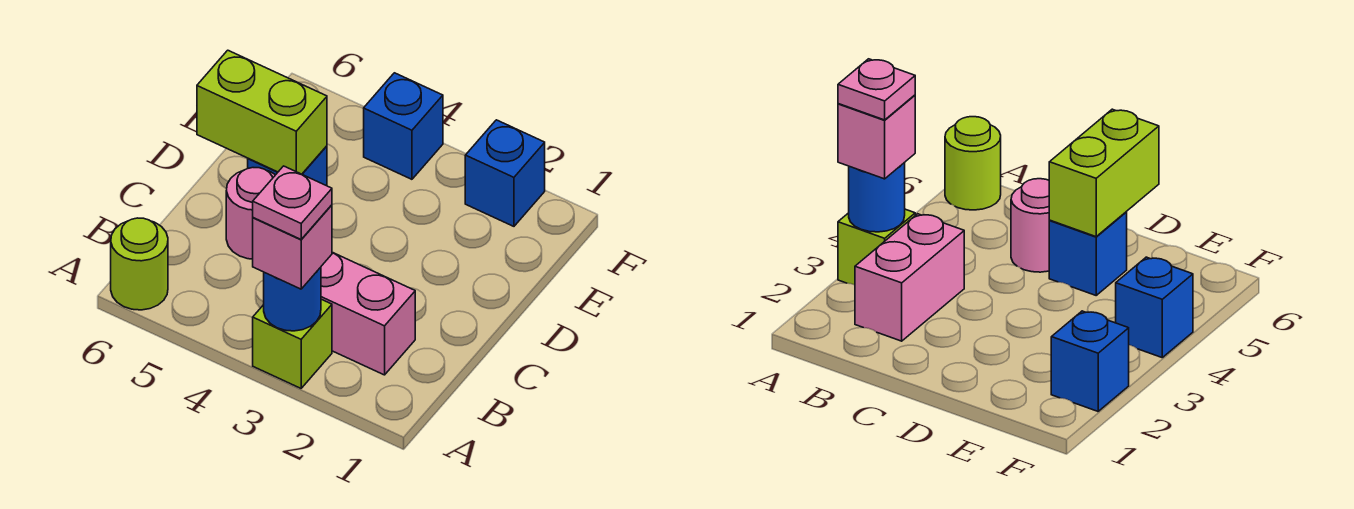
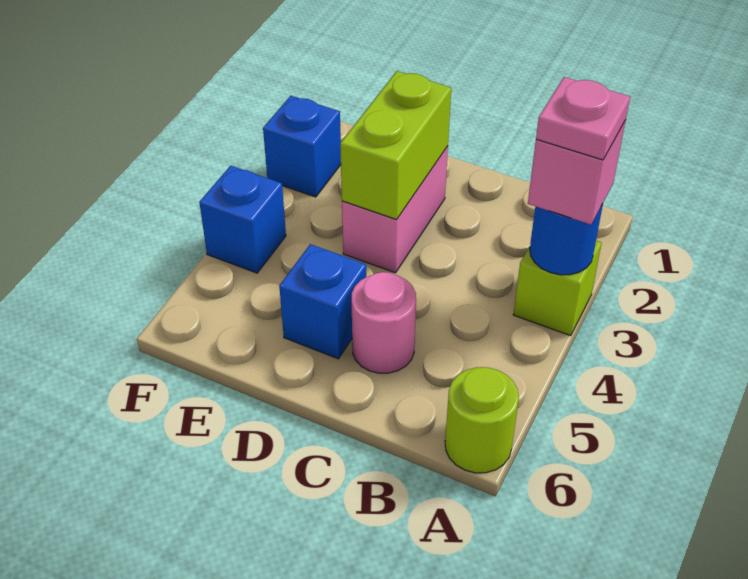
pink brick B2:B3 level 1 -> pink brick D2:D3 level 1
lime brick D5:D6 level 2 -> lime brick D2:D3 level 2

